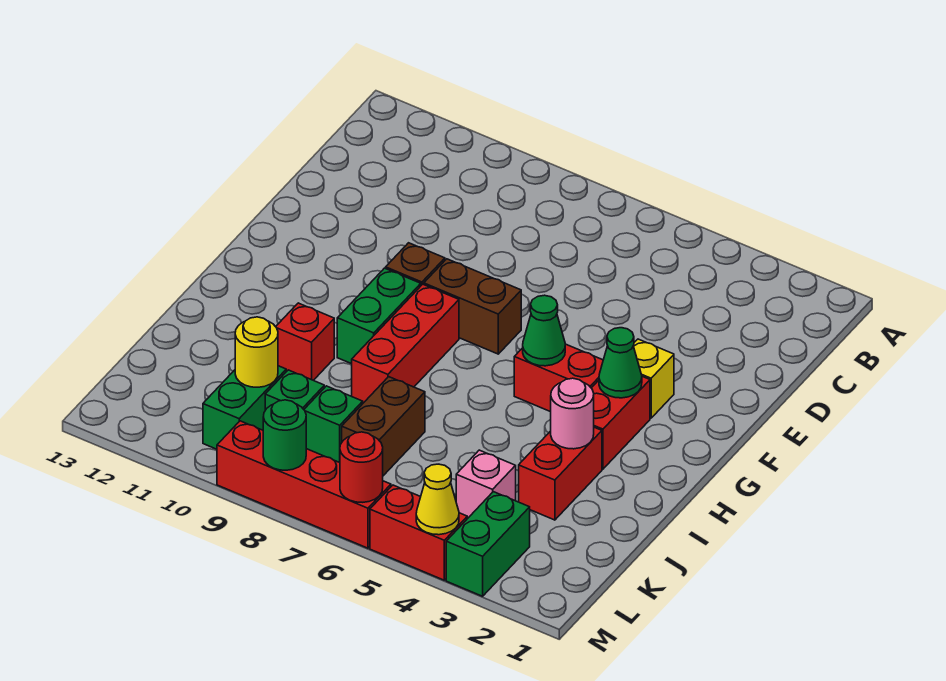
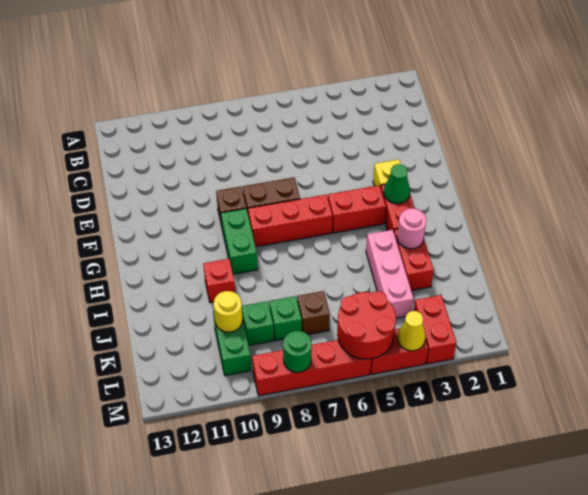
green cone G5 level 2 -> none
red brick G8:I8 level 1 -> red brick G6:G8 level 1
brown brick J7:K7 level 1 -> brown brick K7 level 1
pink brick K4 level 1 -> pink brick I4:K4 level 1
green brick L3:M3 level 1 -> red brick L3:M3 level 1
red round brick M6 level 2 -> red round brick L5:M6 level 2

